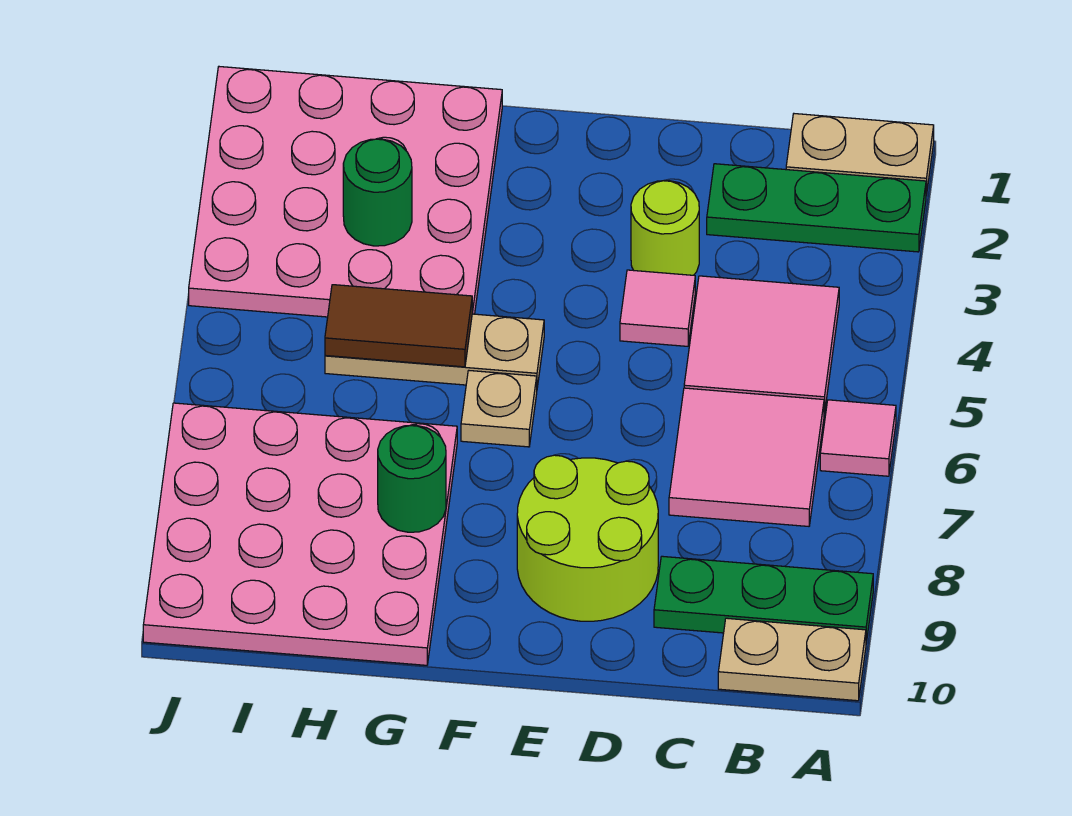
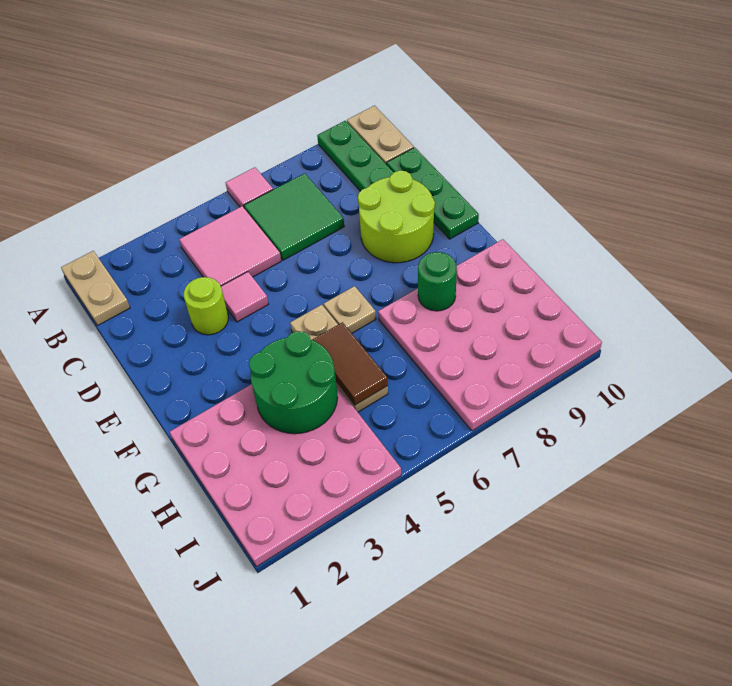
green plate A2:C2 level 1 -> green plate C10:E10 level 1
pink tile B6:C7 level 1 -> green tile B6:C7 level 1
green round brick H3 level 2 -> green round brick G3:H4 level 2

